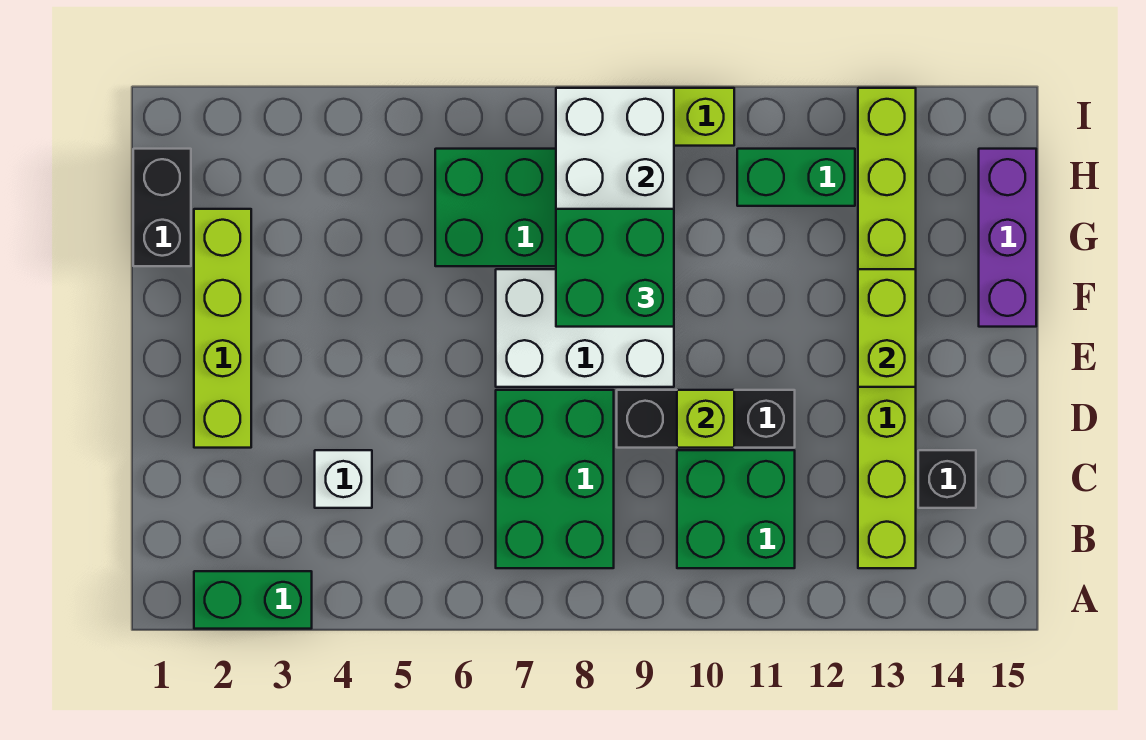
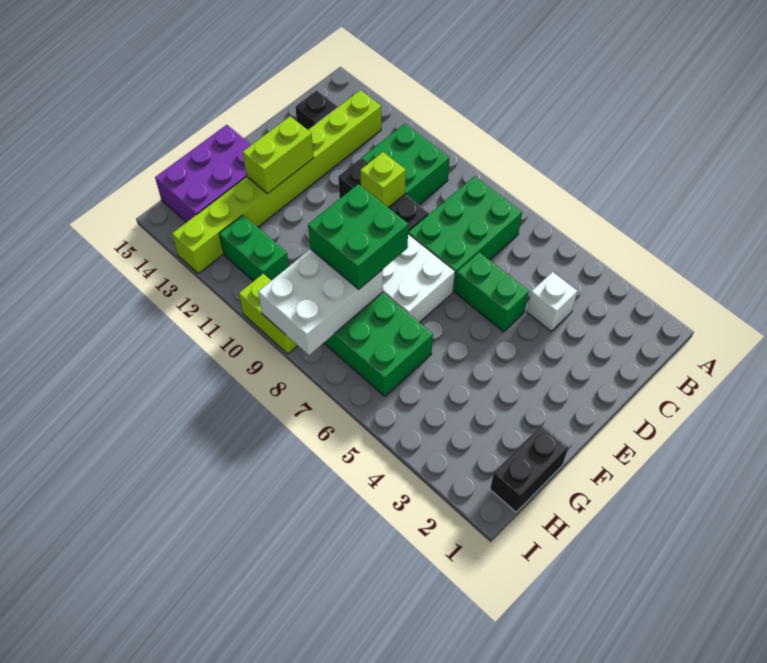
green brick A2:A3 level 1 -> green brick D5:D6 level 1
lime brick D2:G2 level 1 -> none
purple brick F15:H15 level 1 -> purple brick F14:H15 level 1

